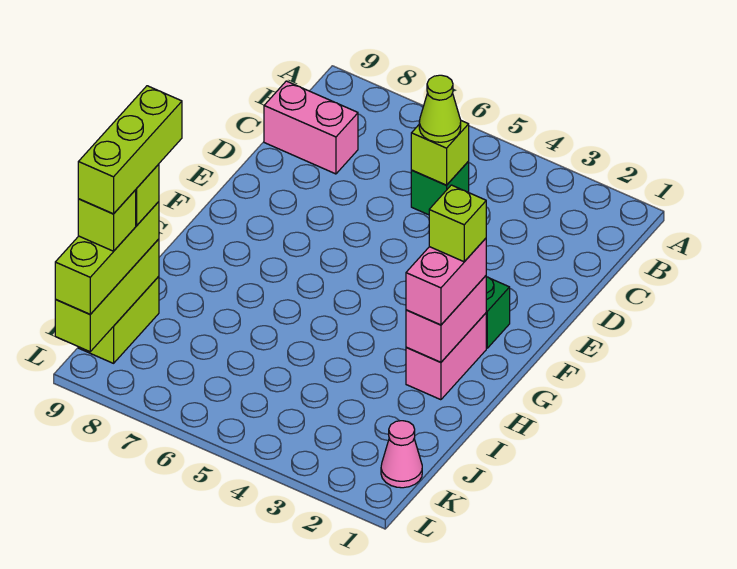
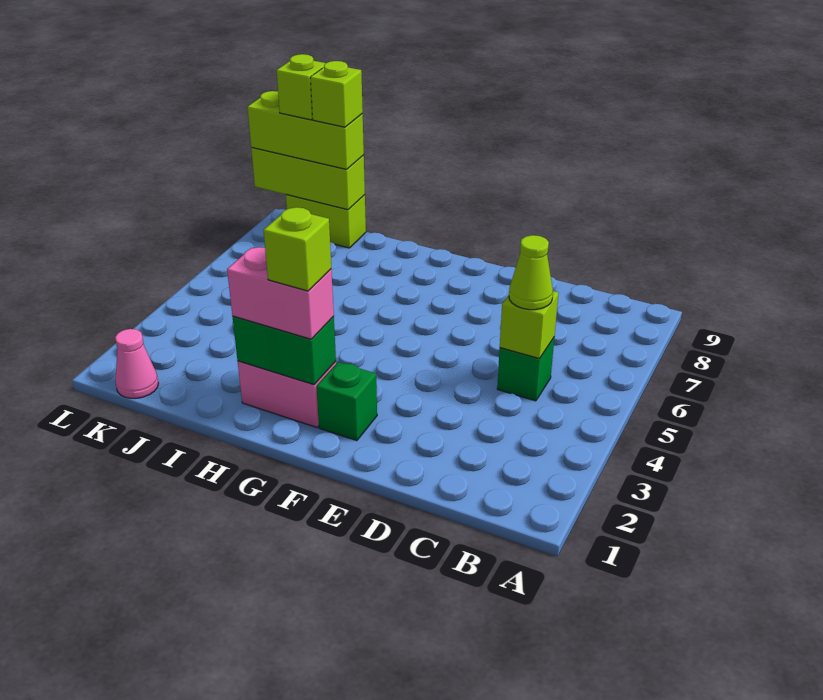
pink brick C8:C9 level 1 -> none
pink brick G2:H2 level 2 -> green brick G2:H2 level 2
lime brick I9:K9 level 5 -> none

